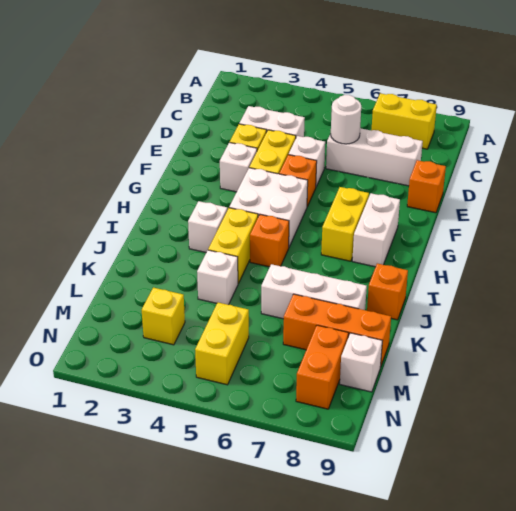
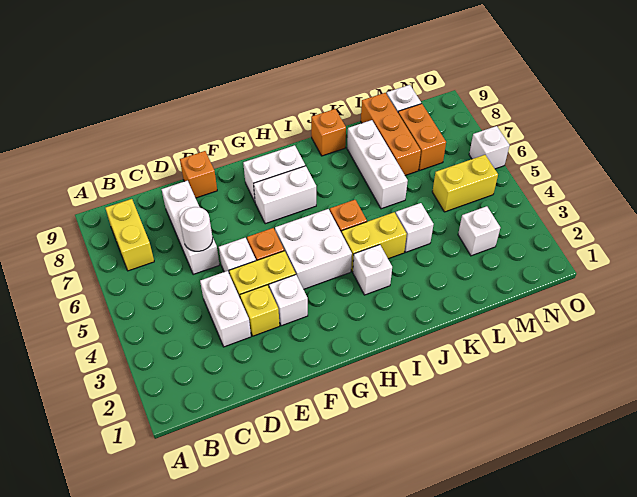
yellow brick G7:H7 level 1 -> white brick G7:H7 level 1
yellow brick M3 level 1 -> white brick M3 level 1
orange brick M8:N8 level 1 -> orange brick M7:M8 level 1
none -> white brick O6 level 1

